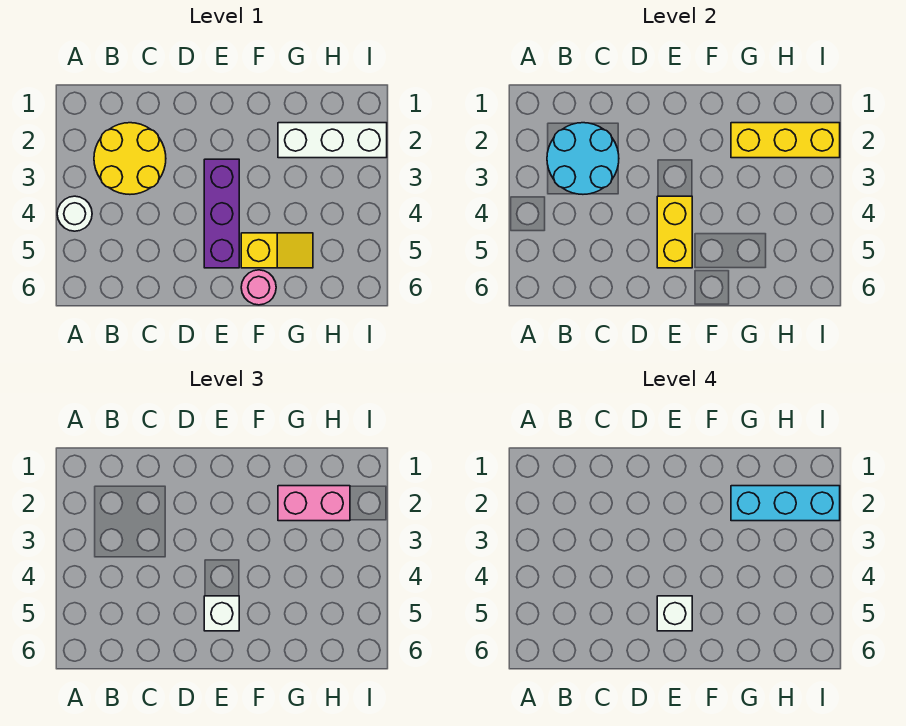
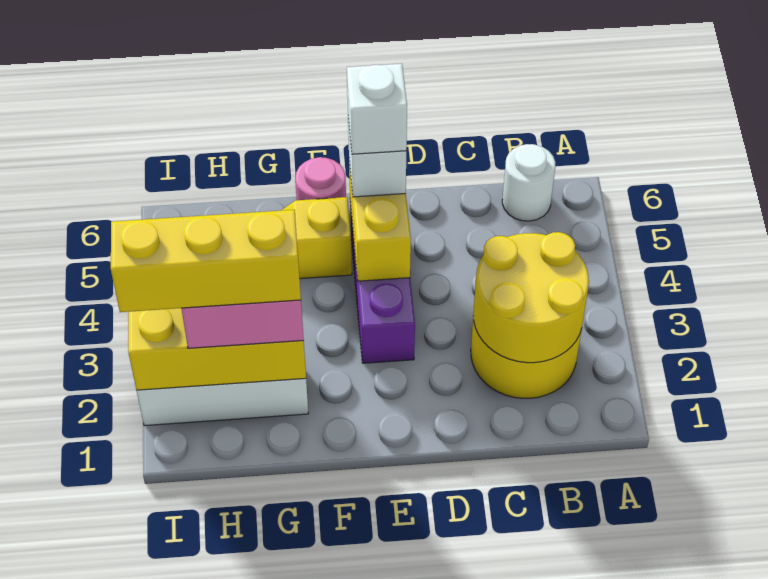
white round brick A4 level 1 -> white round brick B6 level 1
cyan round brick B2:C3 level 2 -> yellow round brick B2:C3 level 2
cyan brick G2:I2 level 4 -> yellow brick G2:I2 level 4

